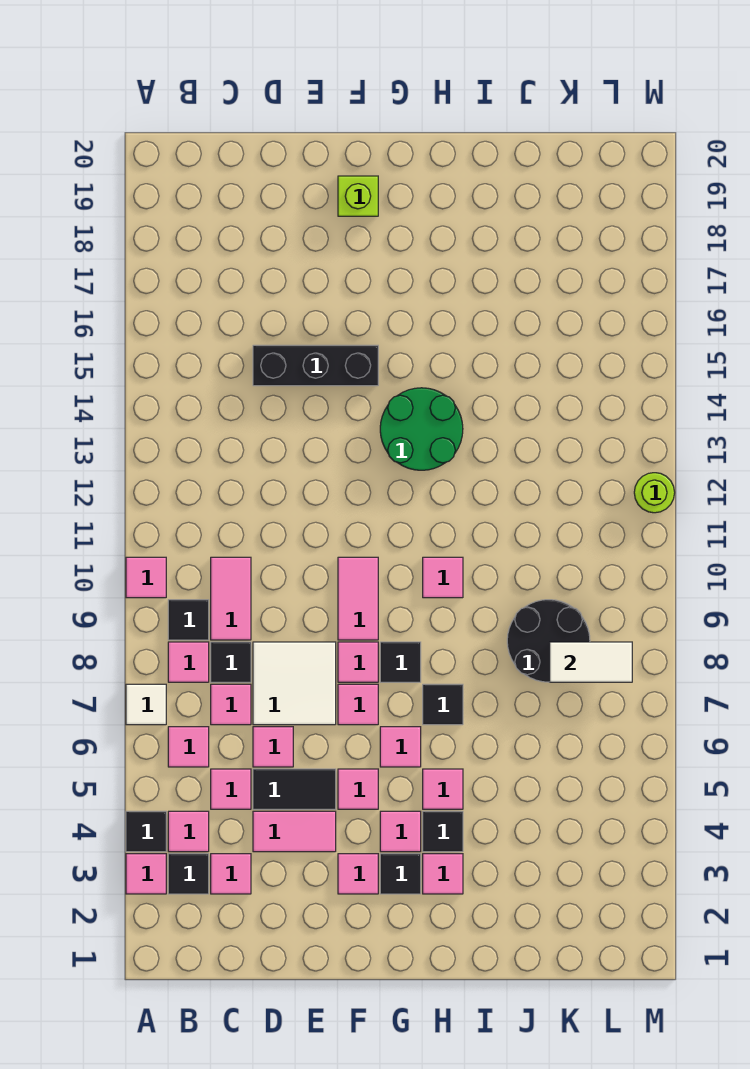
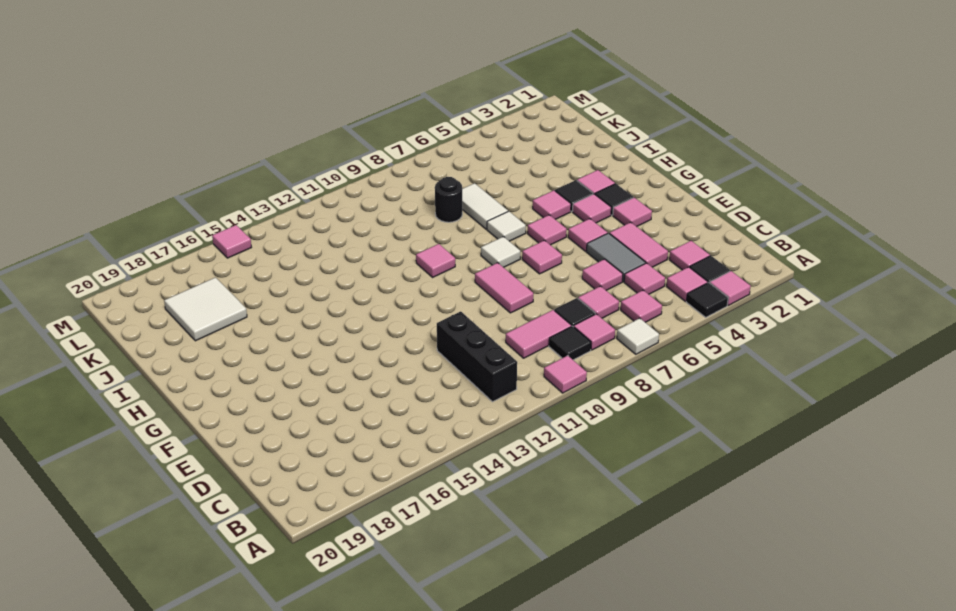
black tile D5:E5 level 1 -> grey tile D5:E5 level 1
white tile D7:E8 level 1 -> white tile J17:K18 level 1
black brick D15:F15 level 1 -> black brick B12:D12 level 1
pink tile F8 level 1 -> pink tile M15 level 1
pink tile F9:F10 level 1 -> pink tile E9:F9 level 1
lime brick F19 level 1 -> none
black tile G8 level 1 -> white tile G8 level 1
green round brick G13:H14 level 1 -> none
black tile H7 level 1 -> white tile H7 level 1
black round brick J8:K9 level 1 -> black round brick J8 level 1
white tile K8:L8 level 2 -> white tile I7:J7 level 1
lime round brick M12 level 1 -> none

